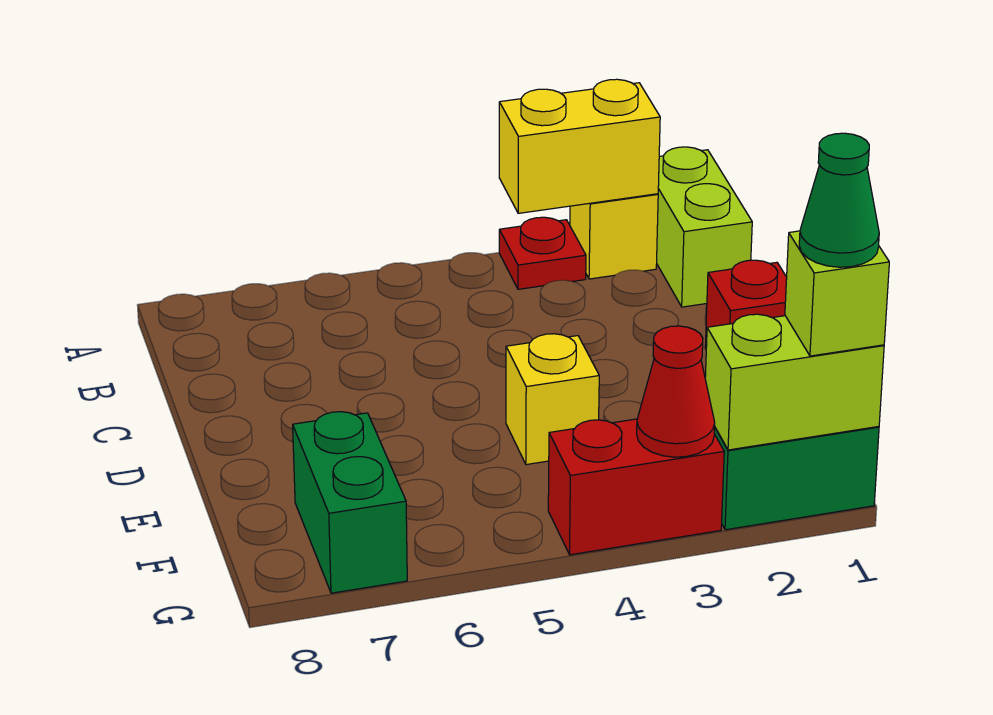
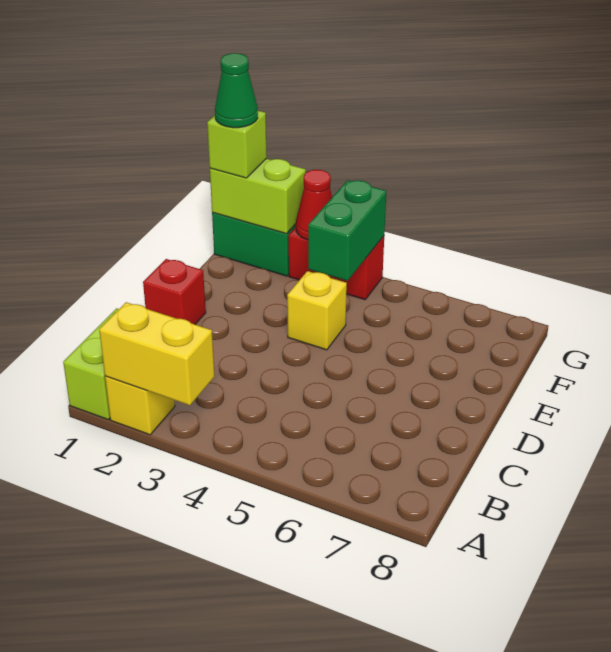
red plate A3 level 1 -> none
green brick F7:G7 level 1 -> green brick F4:G4 level 2

